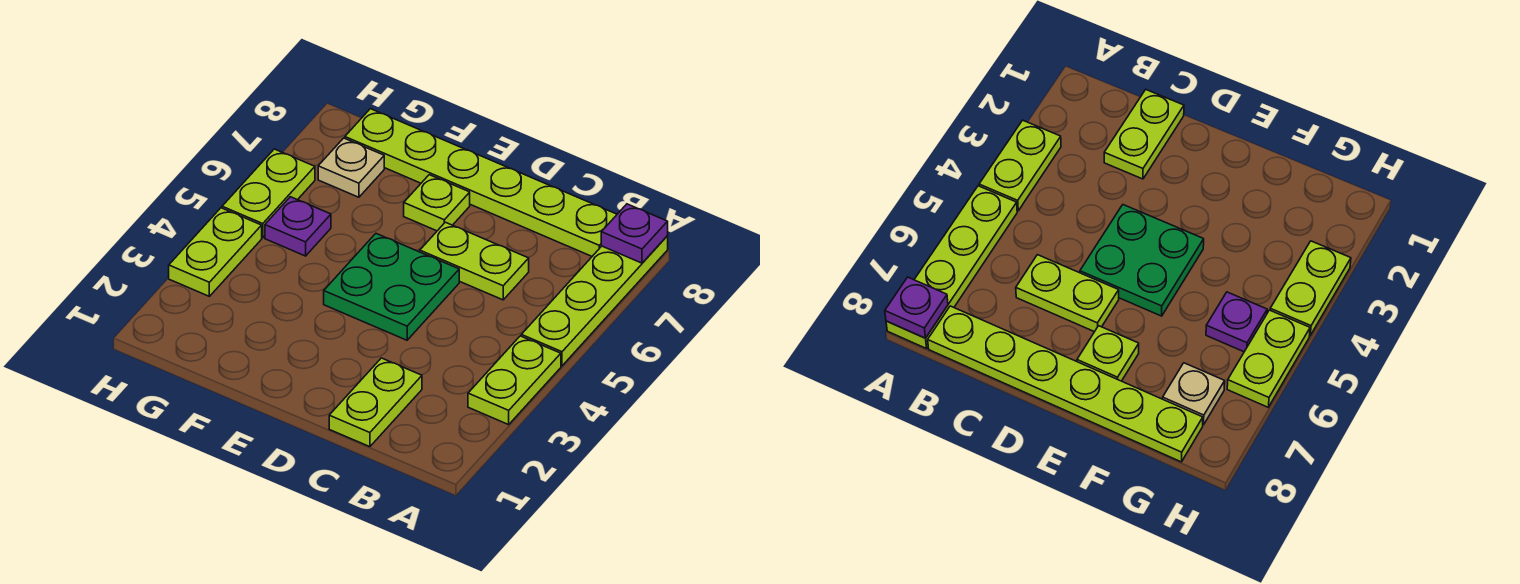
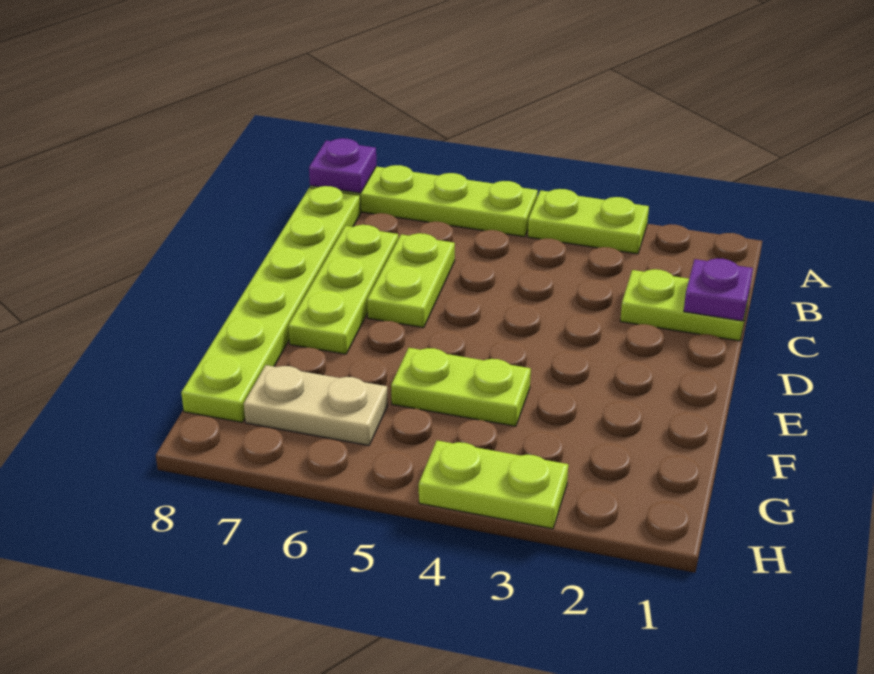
green plate D4:E5 level 1 -> none
lime plate E7 level 1 -> lime plate C7:E7 level 1
purple plate G5 level 1 -> purple plate C1 level 2
tan plate G7 level 1 -> tan plate G6:G7 level 1
lime plate H5:H6 level 1 -> lime plate F4:F5 level 1

